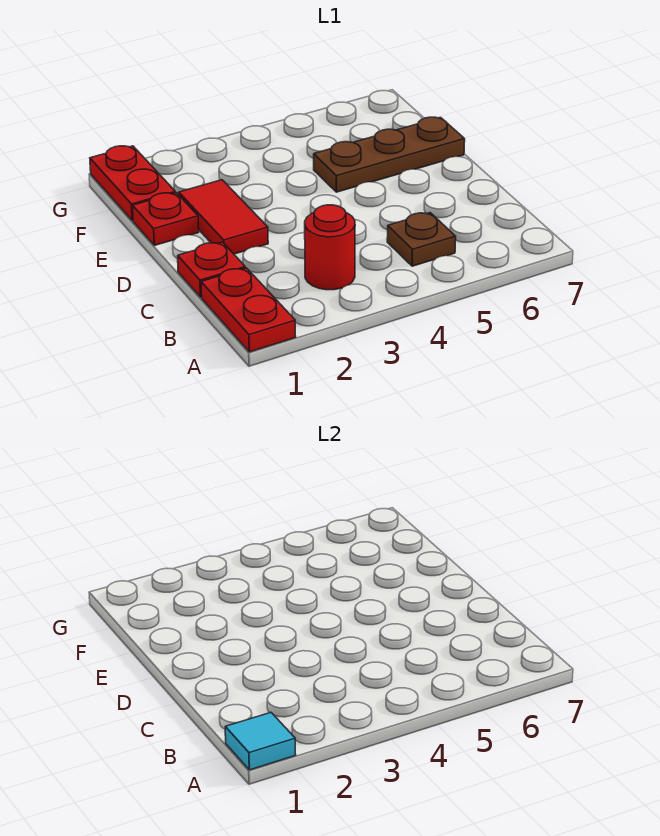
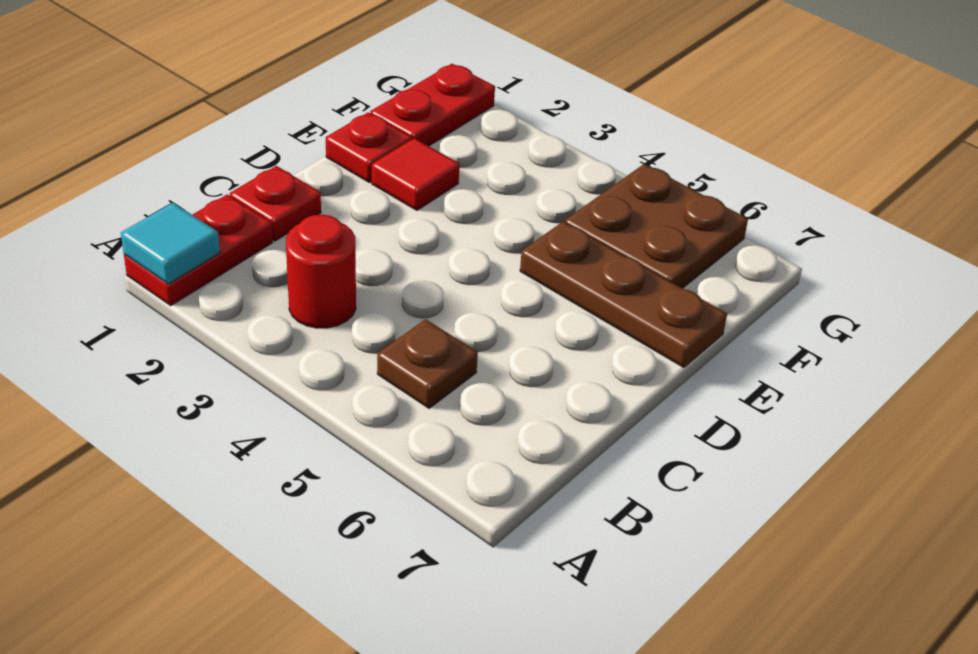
red tile D2:E2 level 1 -> red tile E2 level 1
none -> brown plate F5:G6 level 1

